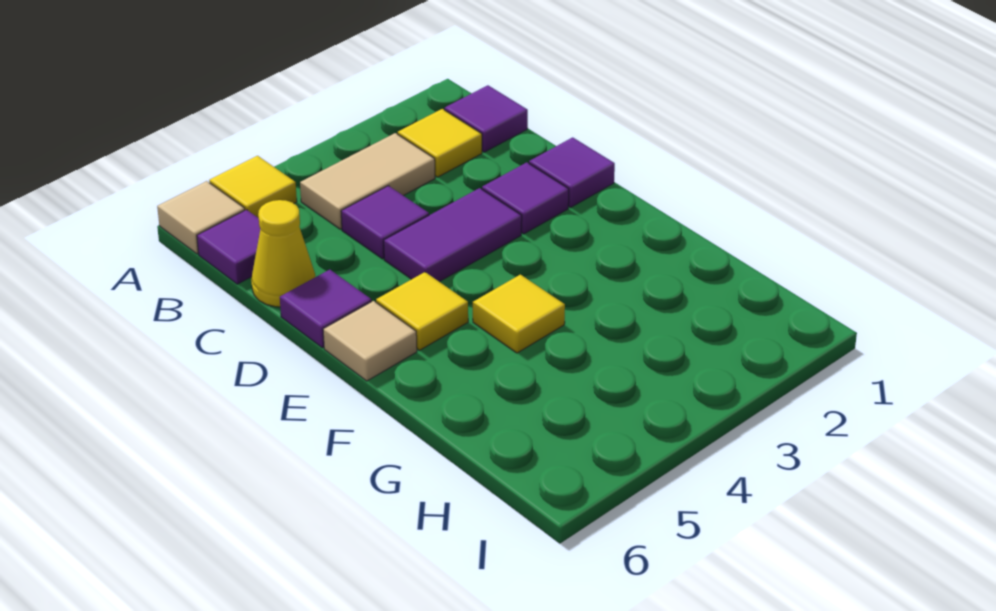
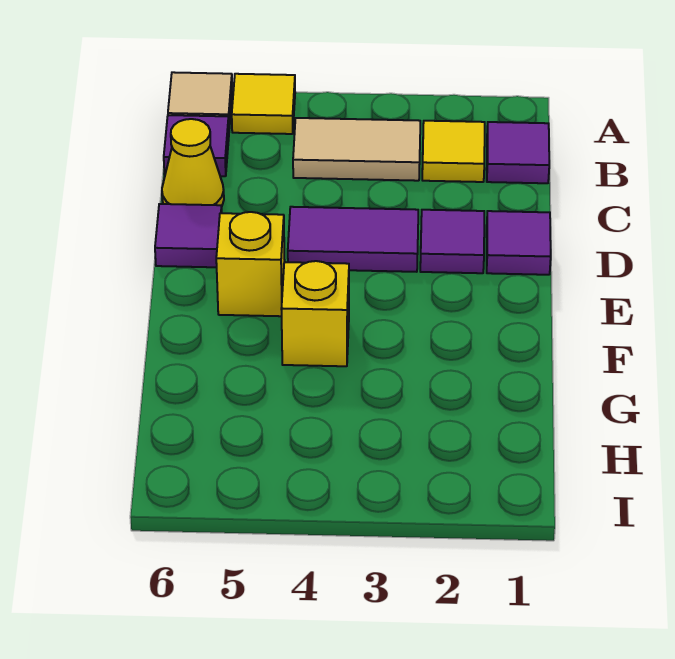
purple tile C4 level 1 -> none
yellow tile E5 level 1 -> yellow brick E5 level 1
tan tile E6 level 1 -> none
yellow tile F4 level 1 -> yellow brick F4 level 1

